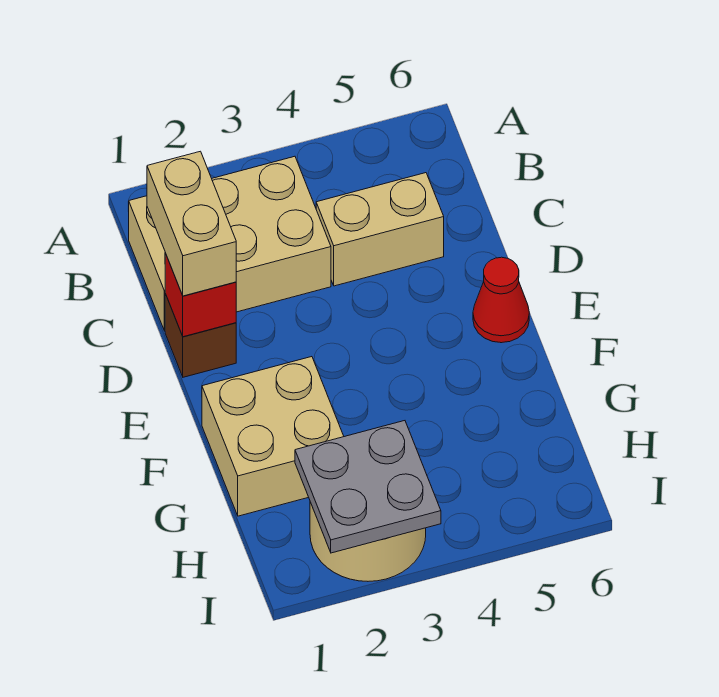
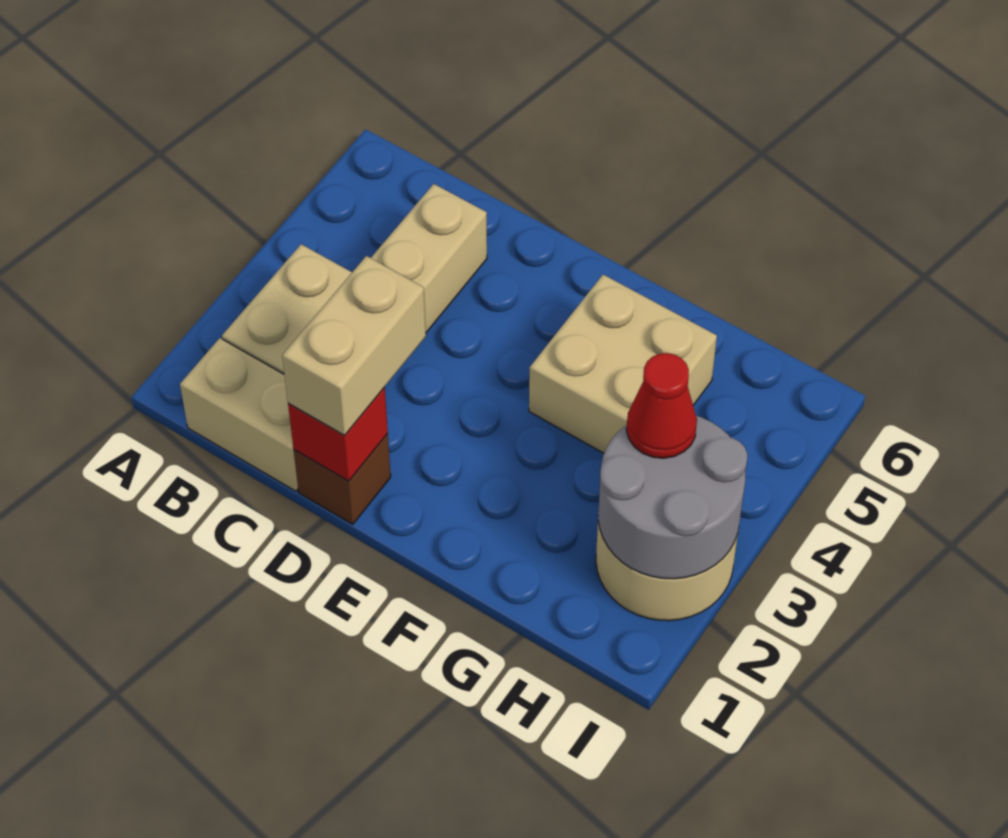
tan brick C1:D1 level 3 -> tan brick D1:D2 level 3
red cone E6 level 1 -> red cone H3 level 3
tan brick F1:G2 level 1 -> tan brick F4:G5 level 1
grey plate H2:I3 level 2 -> grey round brick H2:I3 level 2

